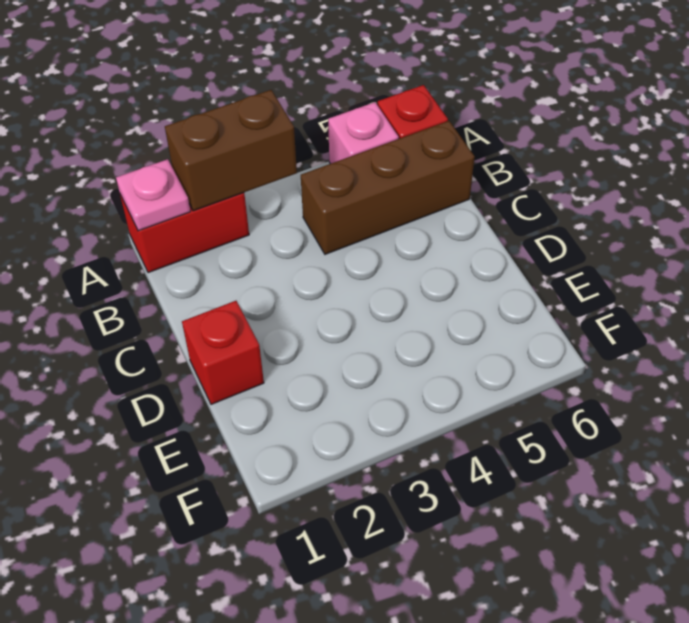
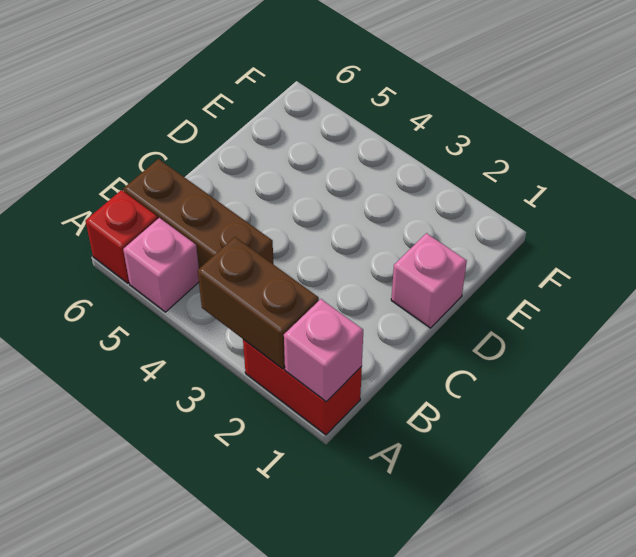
pink plate A1 level 2 -> pink brick A1 level 2
red brick D1 level 1 -> pink brick D1 level 1

